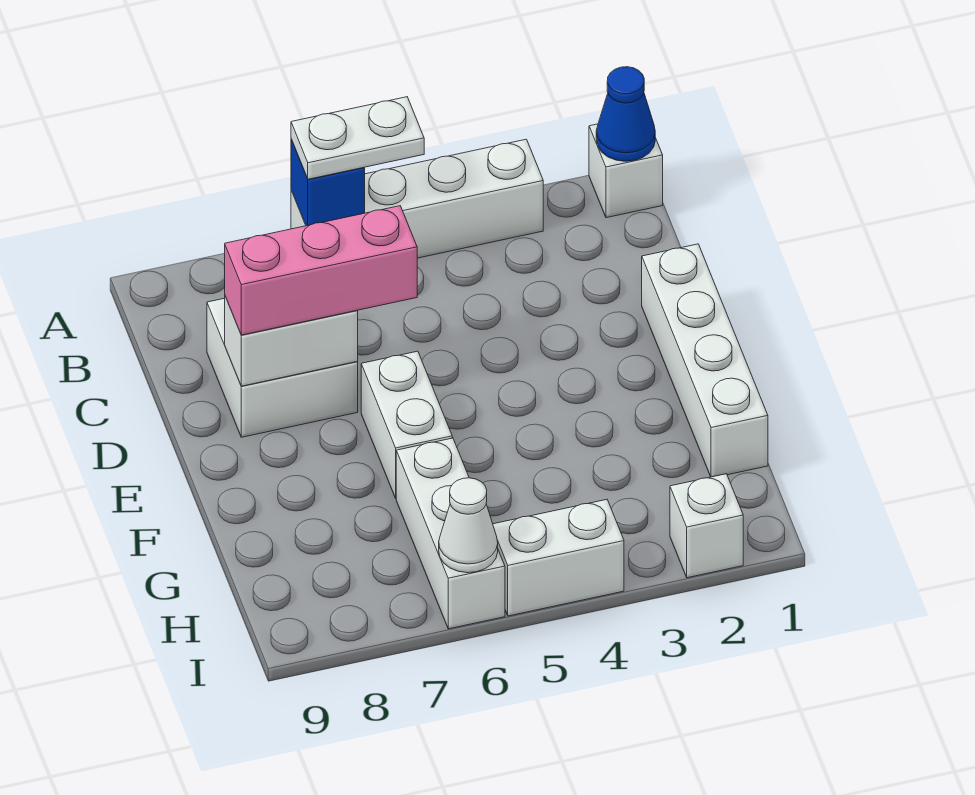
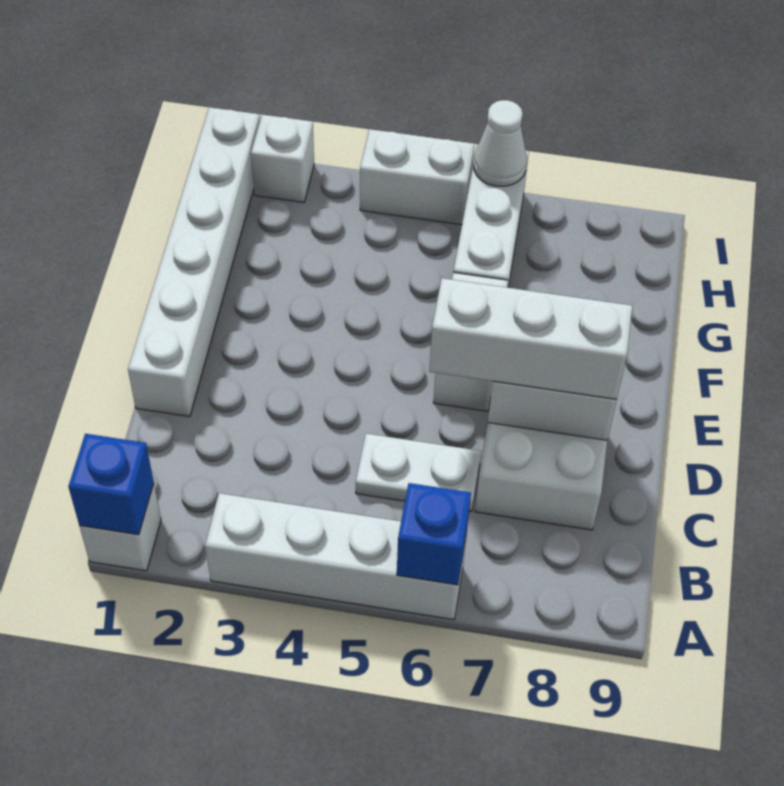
blue cone A1 level 2 -> blue brick A1 level 2
white plate A5:A6 level 3 -> white plate C5:C6 level 1
white brick D1:G1 level 1 -> white brick D1:I1 level 1
pink brick D6:D8 level 3 -> white brick D6:D8 level 3

